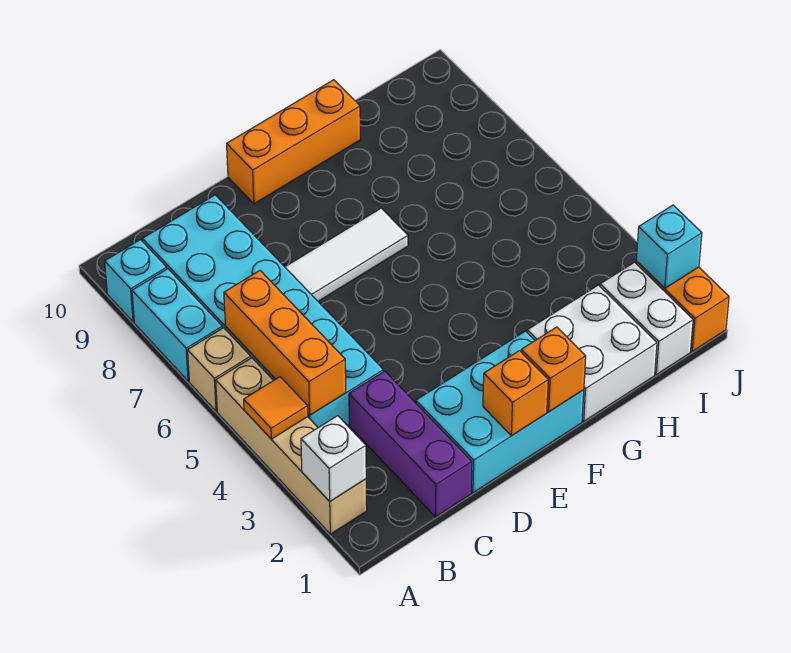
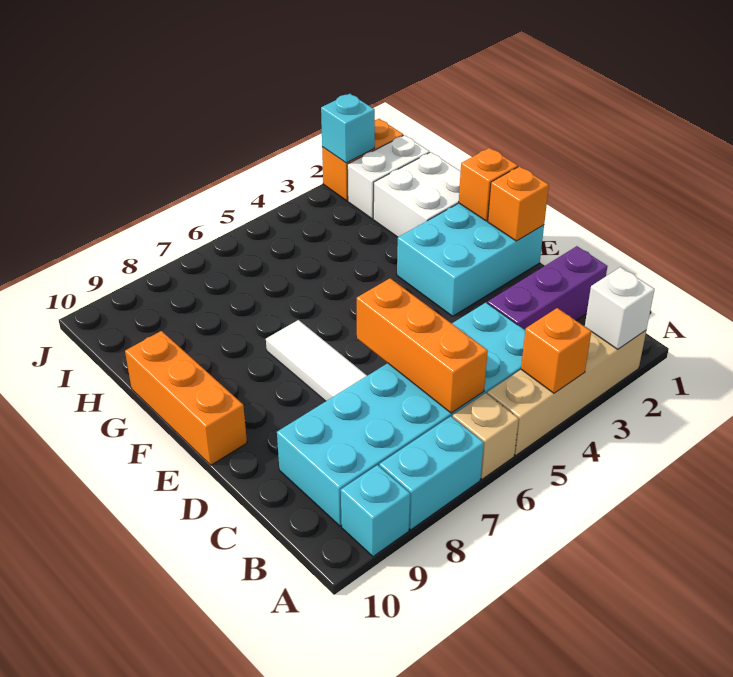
orange tile A4 level 2 -> orange brick A4 level 2
orange brick B4:B6 level 2 -> orange brick B6:D6 level 2
cyan brick D1:F2 level 1 -> cyan brick E1:F3 level 1

